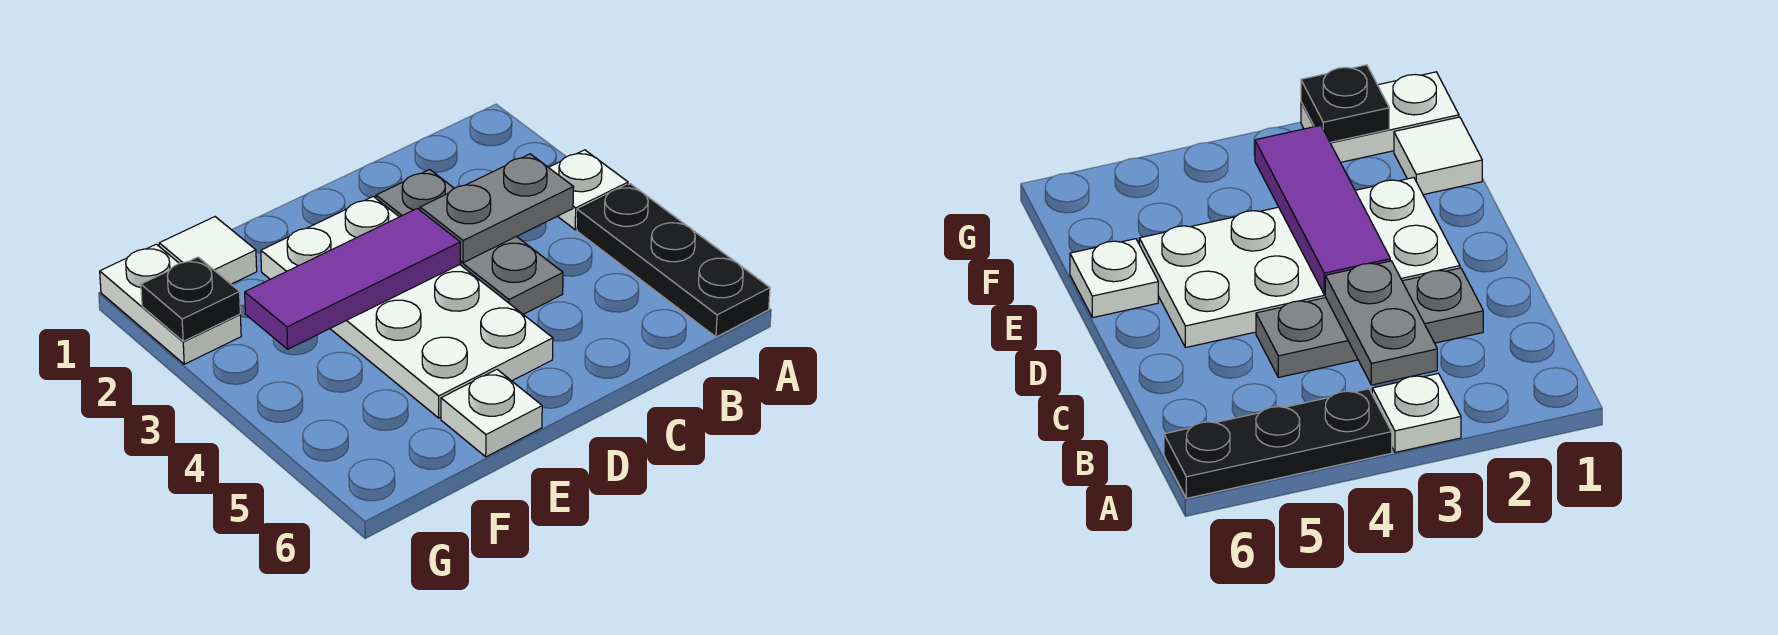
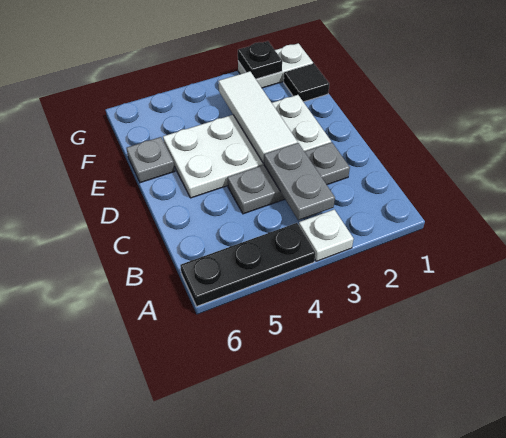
purple tile D3:F3 level 2 -> white tile D3:F3 level 2
white plate E6 level 1 -> grey plate E6 level 1
white tile F1 level 1 -> black tile F1 level 1

